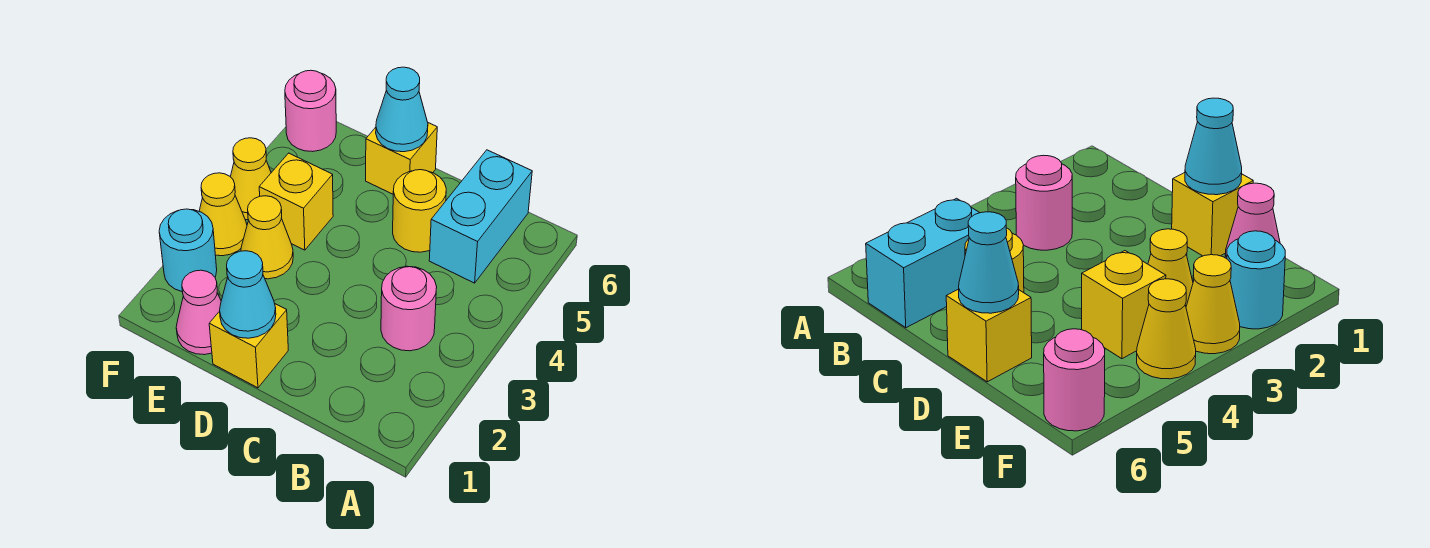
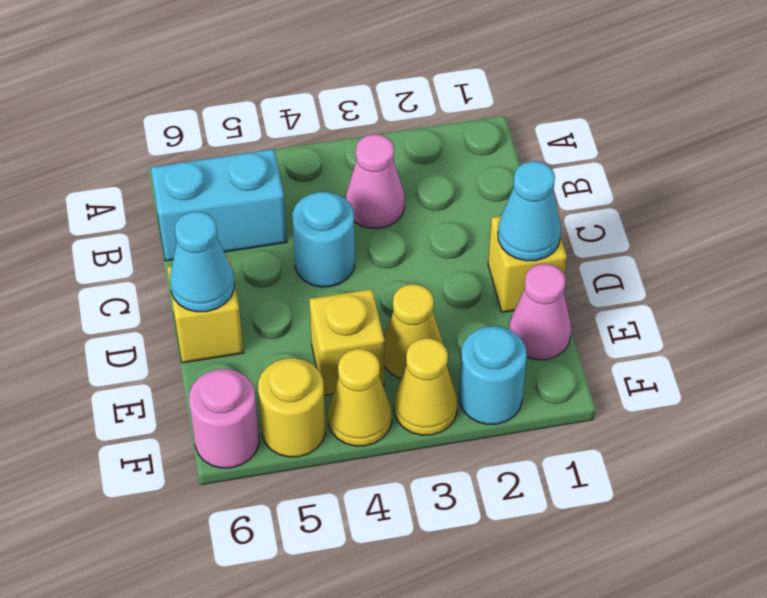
pink round brick B3 level 1 -> pink cone B3 level 1
none -> cyan round brick C4 level 1
yellow round brick C5 level 1 -> yellow round brick F5 level 1

